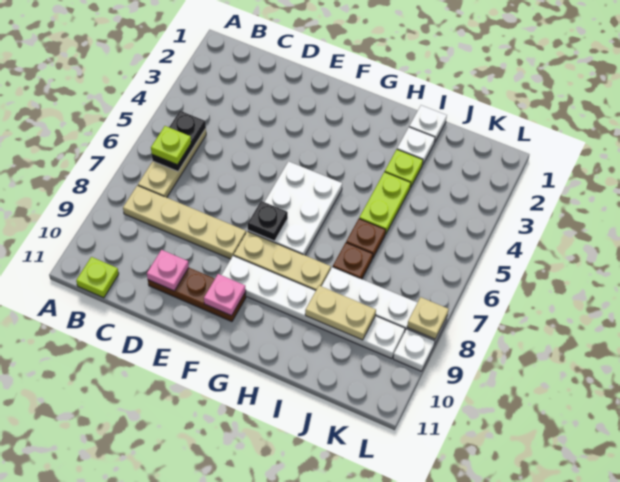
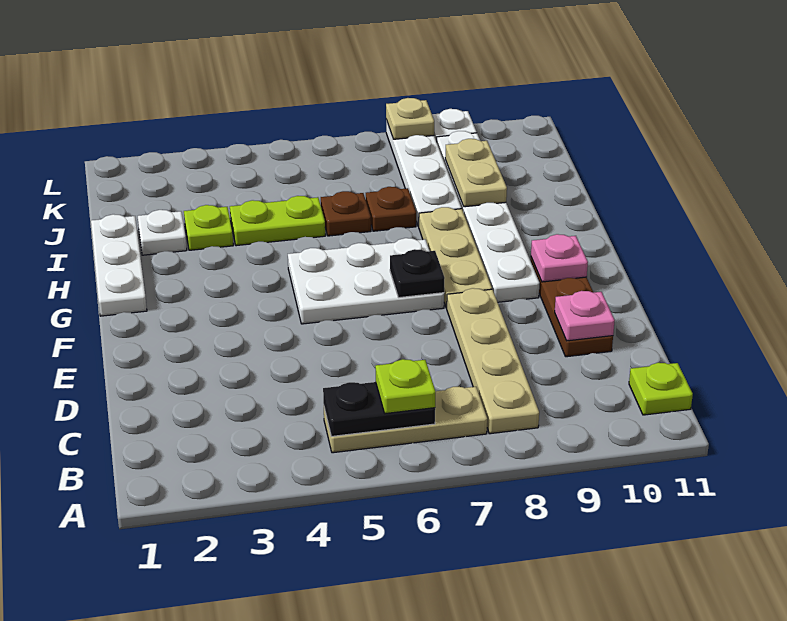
white plate I1 level 1 -> white plate G1:I1 level 1

